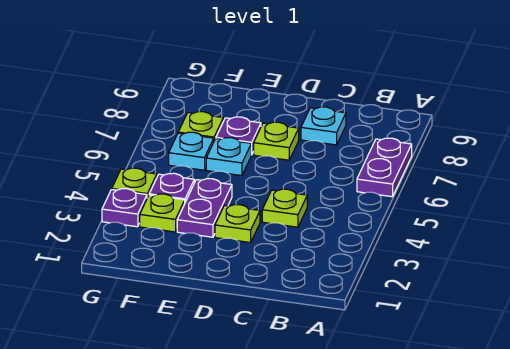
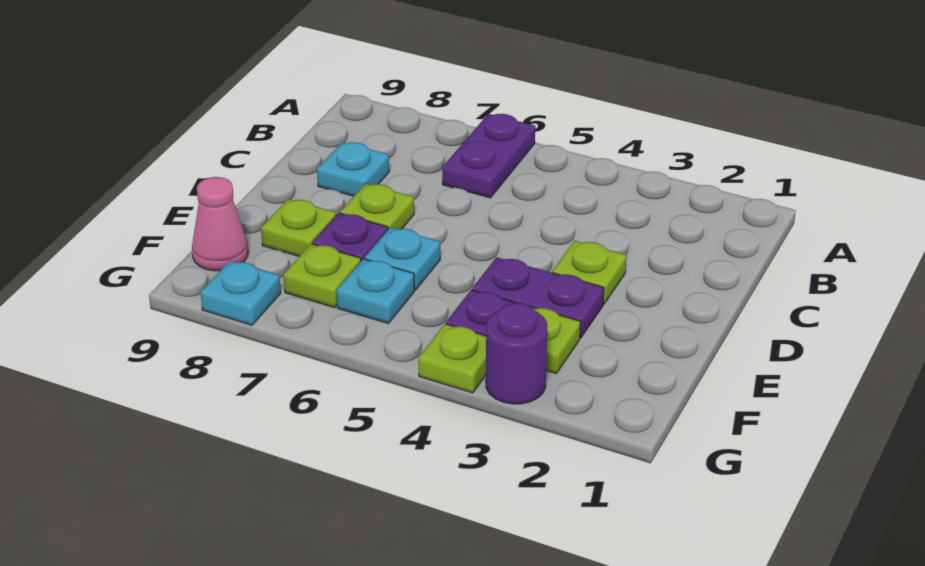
purple plate A6:A7 level 1 -> purple plate A6:B6 level 1
lime plate C4 level 1 -> lime plate E8 level 1
none -> pink cone F9 level 1
purple plate G3 level 1 -> purple round brick G3 level 1
none -> cyan plate G8 level 1

